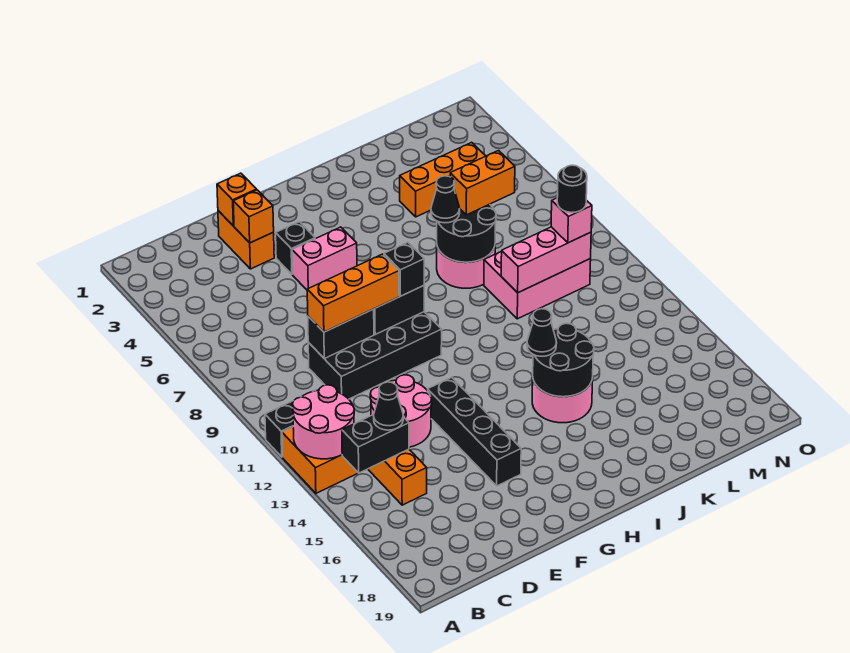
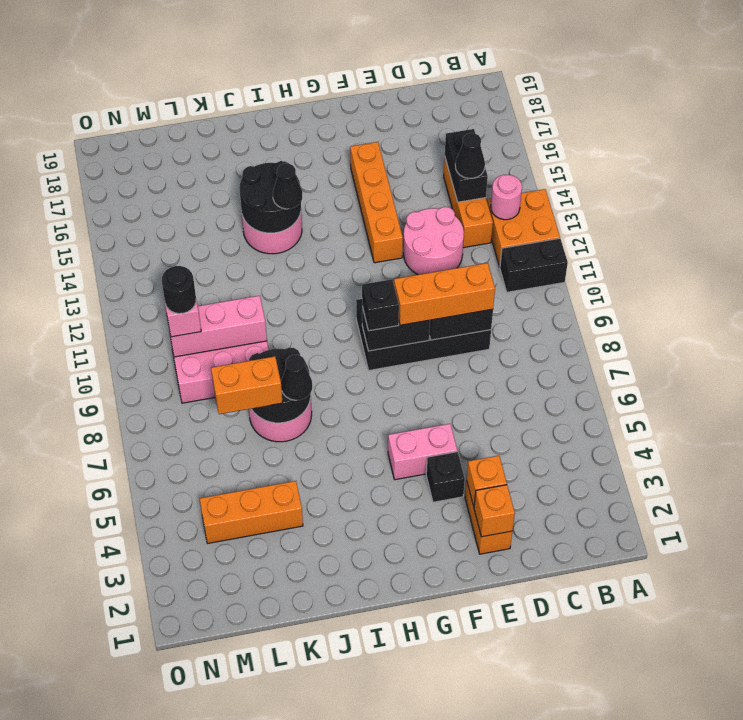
pink round brick A12:B13 level 2 -> pink round brick B13 level 2
black brick B14:C14 level 2 -> black brick C14:C15 level 2
black brick F13:F16 level 1 -> orange brick F13:F16 level 1

